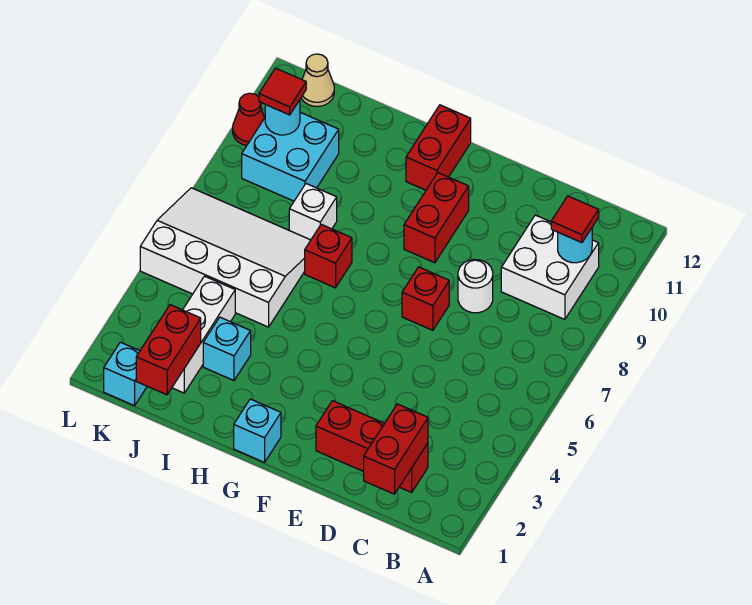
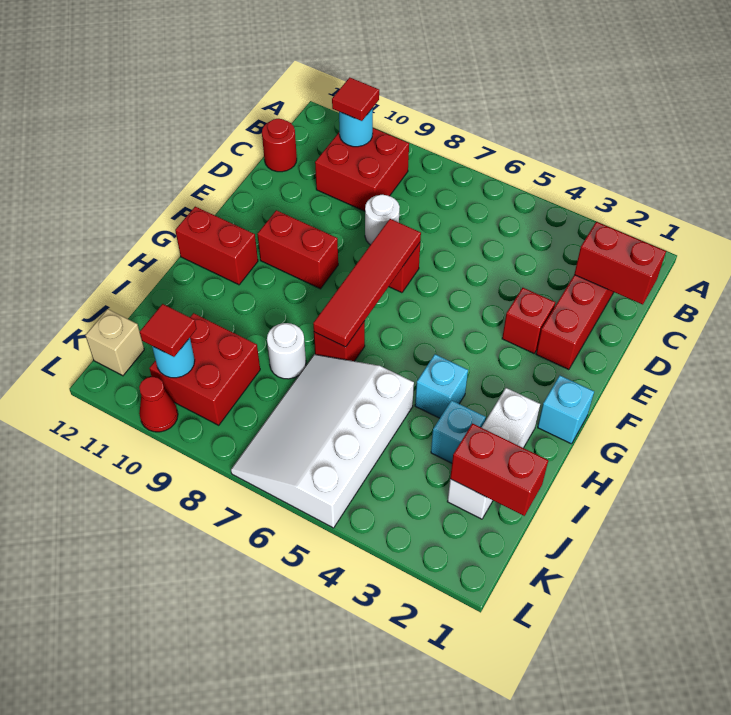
white brick B9:C10 level 1 -> red brick B9:C10 level 1
none -> red round brick C12 level 1
none -> red brick E3 level 1
none -> red tile E7:H7 level 2
white brick I8 level 1 -> white round brick I8 level 1
white brick J2:J4 level 1 -> white brick H2:J2 level 1
cyan brick J9:K10 level 1 -> red brick J9:K10 level 1
cyan brick K1 level 1 -> cyan brick H4 level 1
tan cone K12 level 1 -> tan brick K12 level 1

